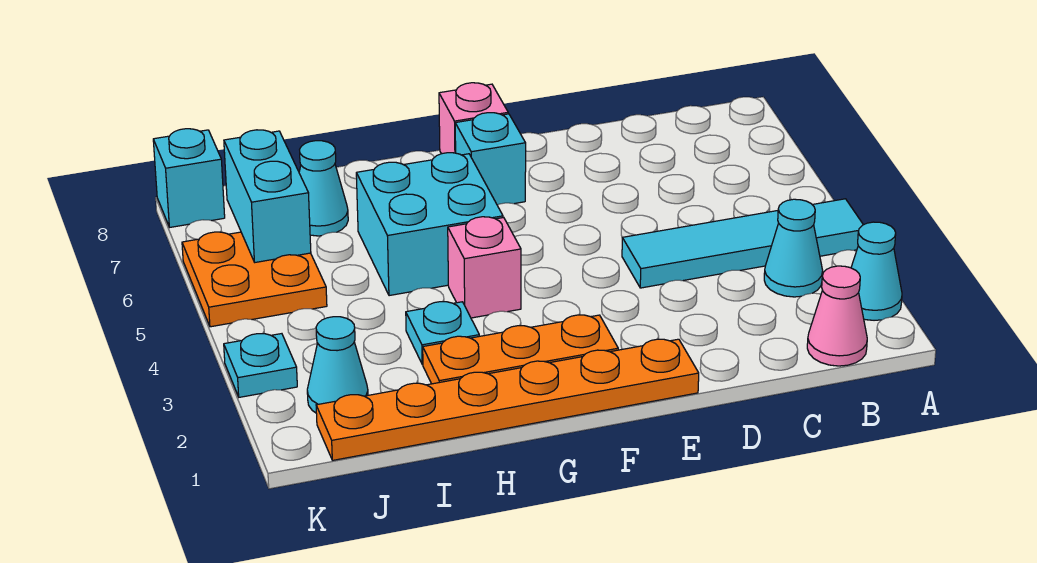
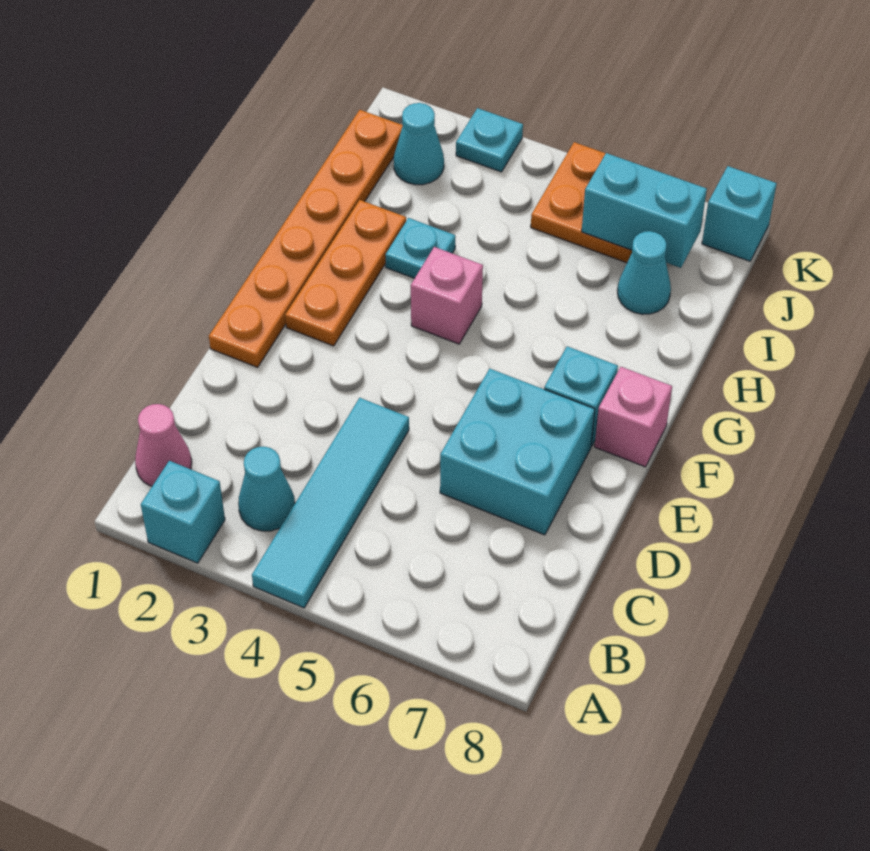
cyan cone A2 level 1 -> cyan brick A2 level 1
cyan brick G5:H6 level 1 -> cyan brick D6:E7 level 1

